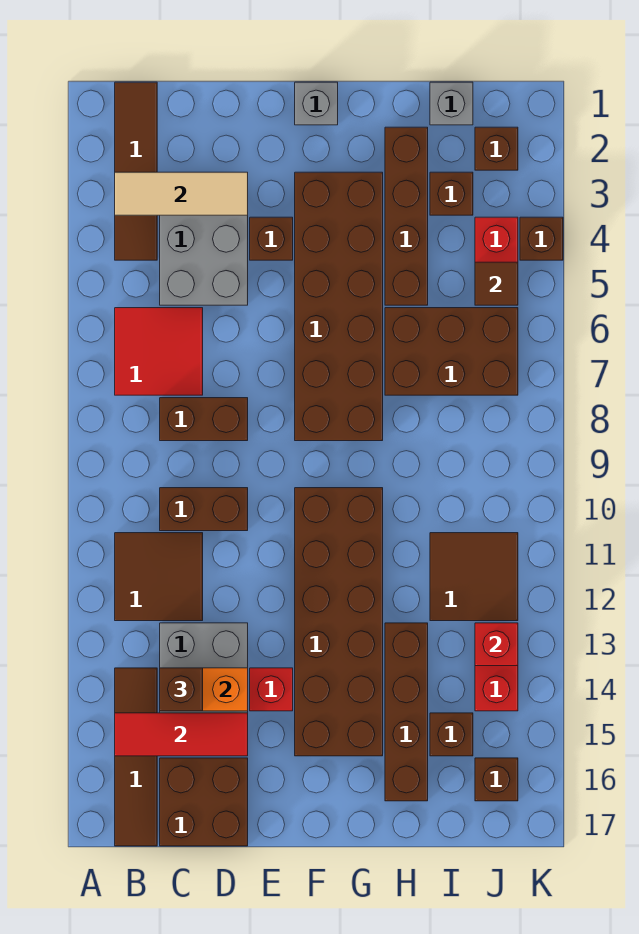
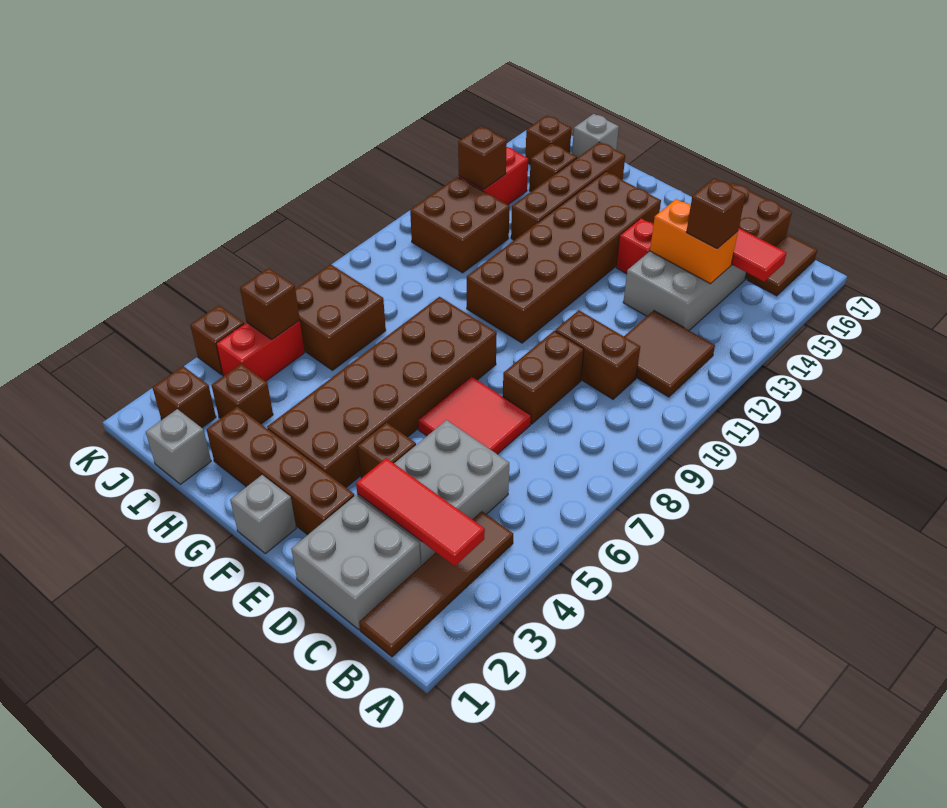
tan tile B3:D3 level 2 -> red tile B3:D3 level 2
red tile B6:C7 level 1 -> red tile D6:E7 level 1
brown tile B14:B17 level 1 -> brown tile B16:B17 level 1
none -> grey brick C1:D2 level 1
brown brick C8:D8 level 1 -> brown brick D8:D9 level 1
brown brick H2:H5 level 1 -> brown brick E2:H2 level 1
brown brick H6:J7 level 1 -> brown brick I6:J7 level 1
brown tile I11:J12 level 1 -> brown brick I11:J12 level 1
none -> grey brick I17 level 1
brown tile J5 level 2 -> brown brick J5 level 2
red brick J13 level 2 -> brown brick J13 level 2

